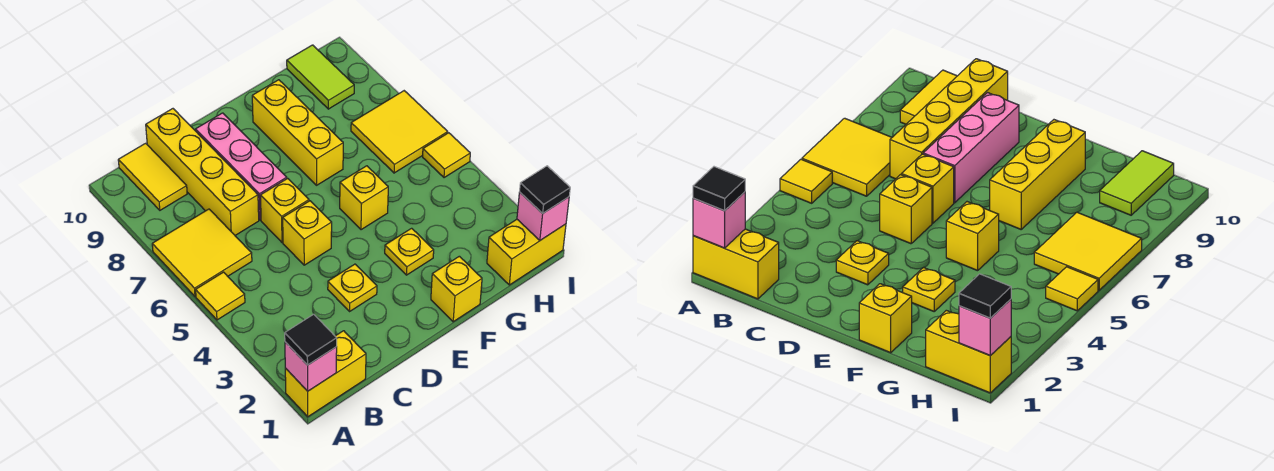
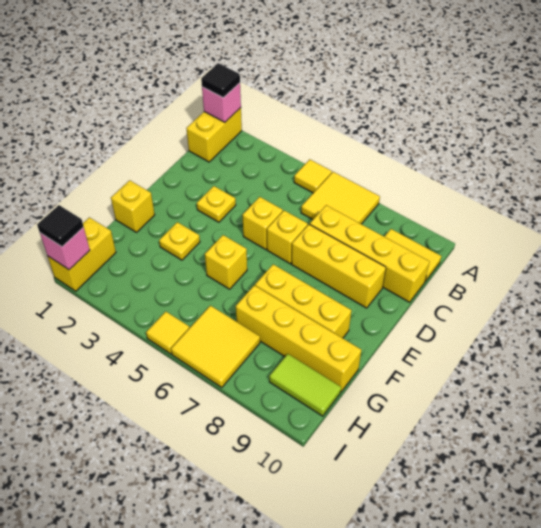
pink brick D7:D9 level 1 -> yellow brick D7:D9 level 1
none -> yellow brick G7:G10 level 1

